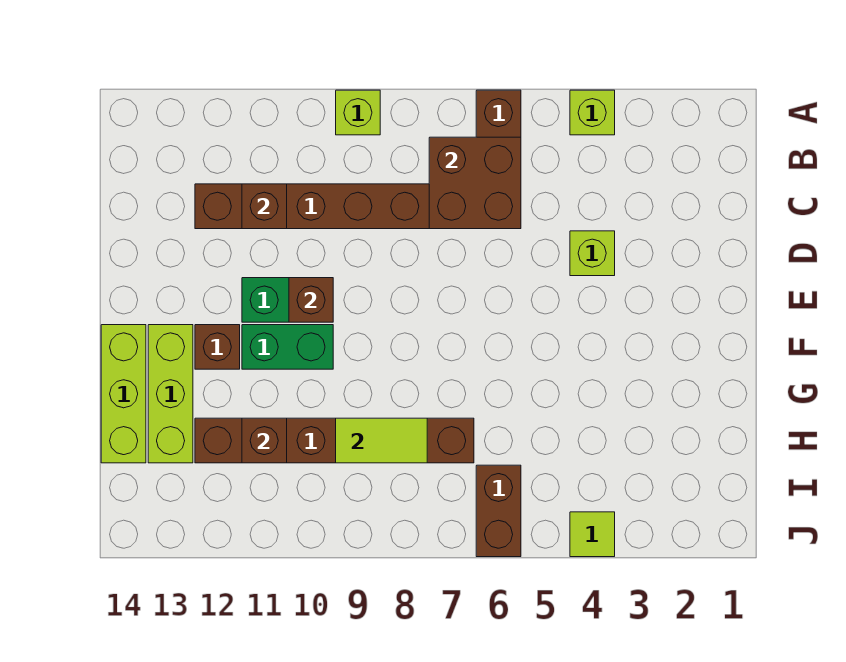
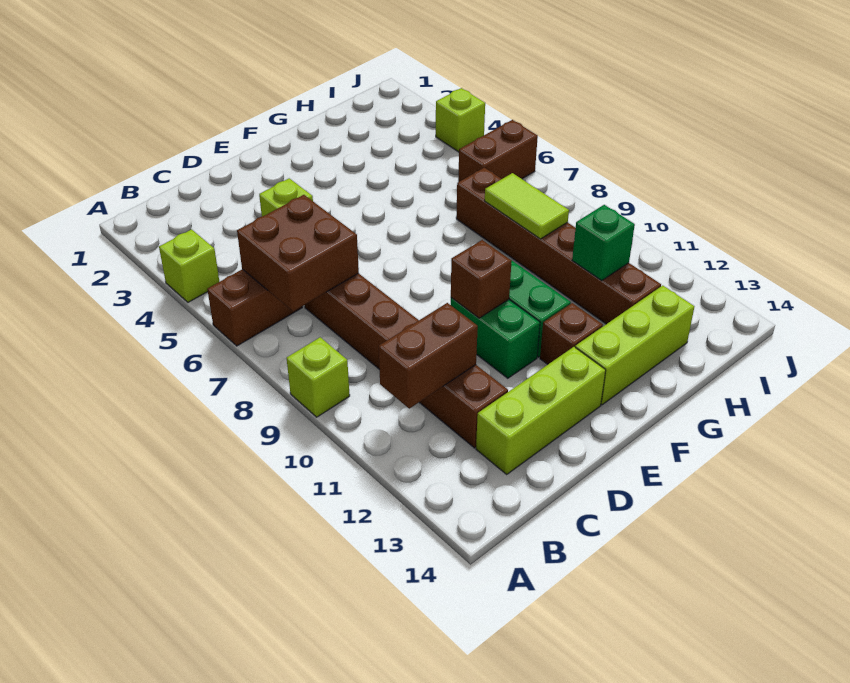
brown brick C11 level 2 -> brown brick B11:C11 level 2
lime brick F14:H14 level 1 -> lime brick C13:E13 level 1
brown brick H11 level 2 -> green brick H11 level 2
lime tile J4 level 1 -> lime brick J4 level 1

